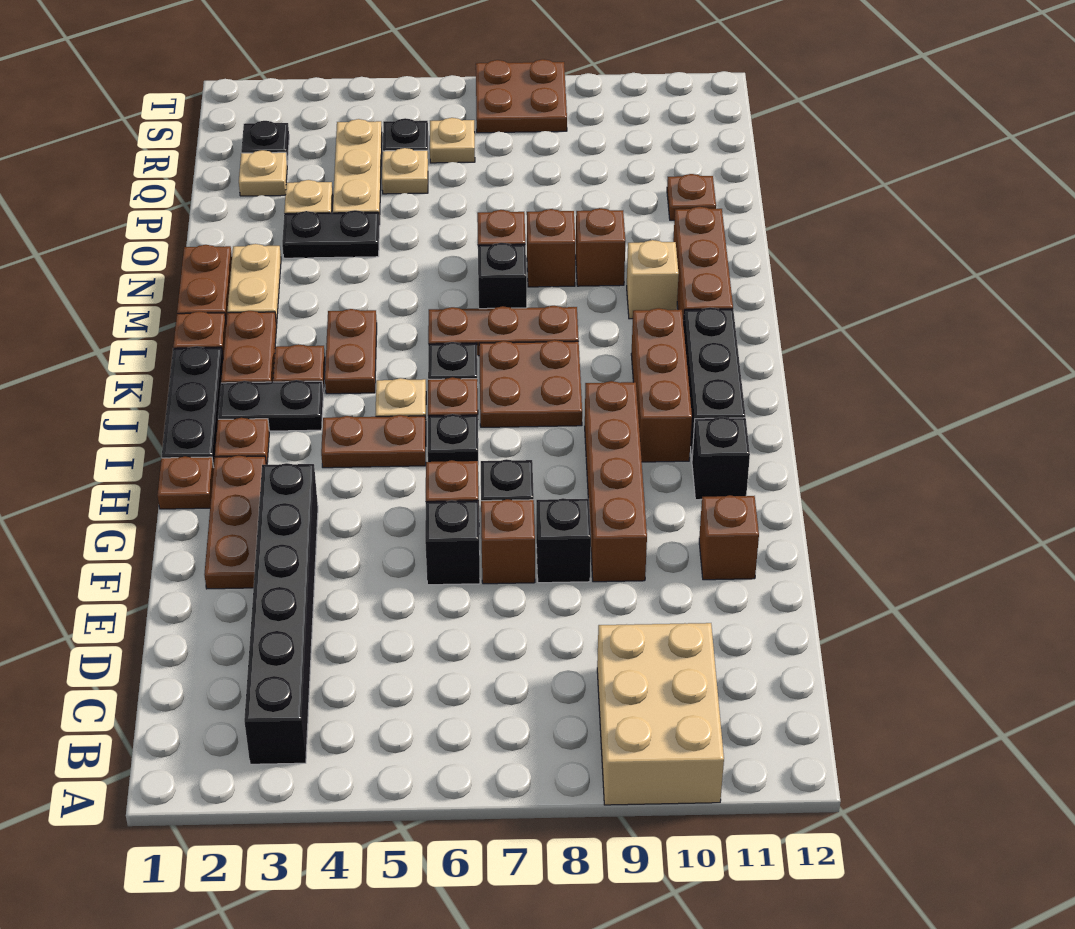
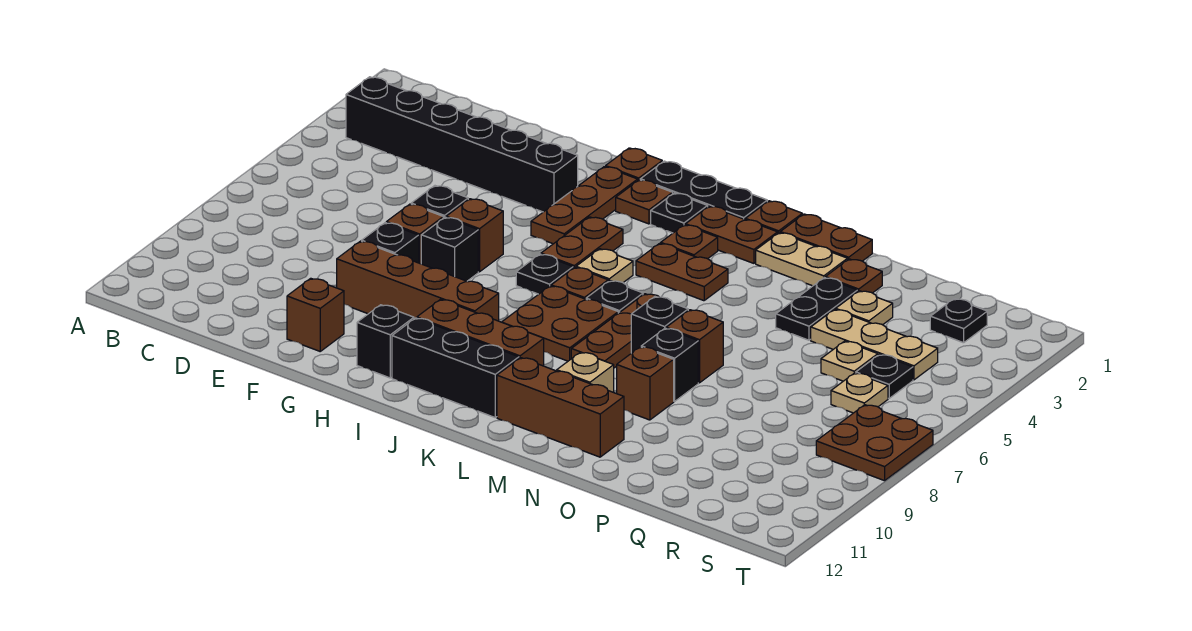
tan brick A9:C10 level 1 -> none
brown plate F2:H2 level 1 -> brown plate H2:H4 level 1
black plate J2:J3 level 1 -> black plate J2 level 1
brown brick N8 level 1 -> black brick N8 level 1
brown plate P11 level 1 -> brown plate O2 level 1
tan plate Q2 level 1 -> none

